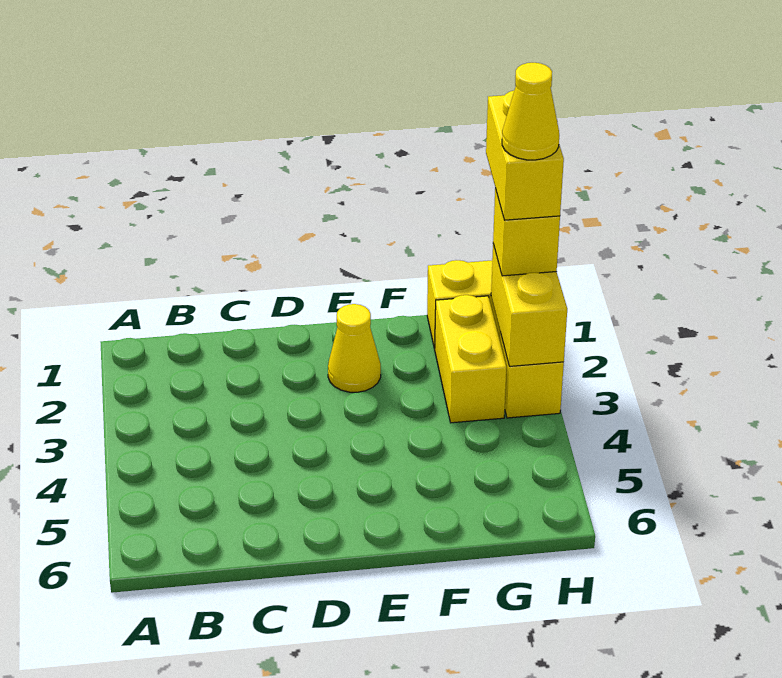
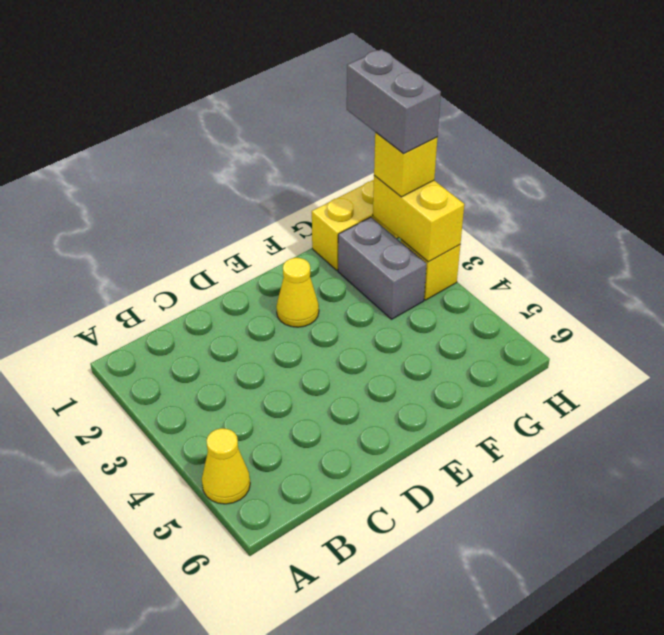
yellow brick G2:G3 level 1 -> grey brick G2:G3 level 1
yellow brick H1:H2 level 4 -> grey brick H1:H2 level 4
yellow cone H2 level 5 -> yellow cone A5 level 1

